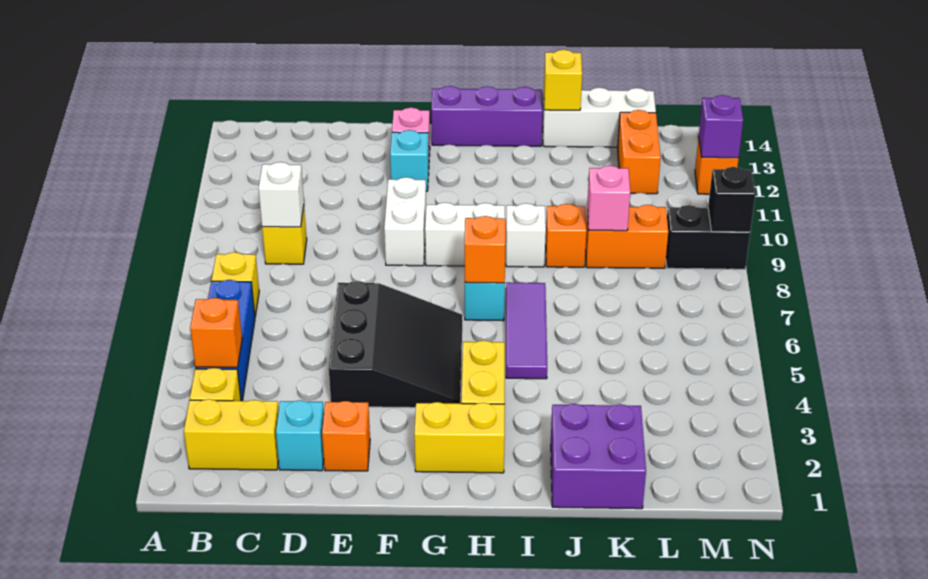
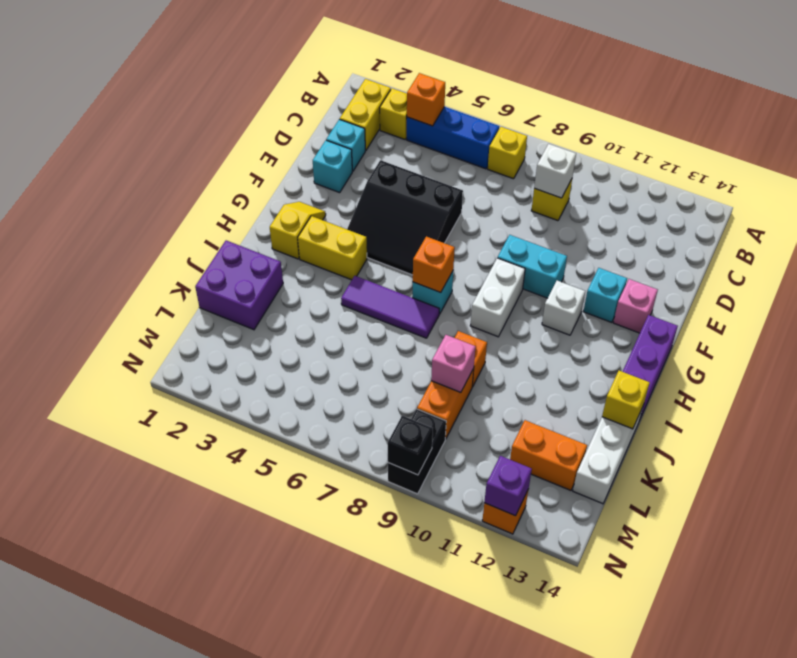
orange brick E2 level 1 -> cyan brick E2 level 1
white brick F9:F10 level 1 -> cyan brick F9:F10 level 1
yellow brick G2:H2 level 1 -> yellow slope G2:H2 level 1 top H
white brick I9 level 1 -> white brick G11 level 1

